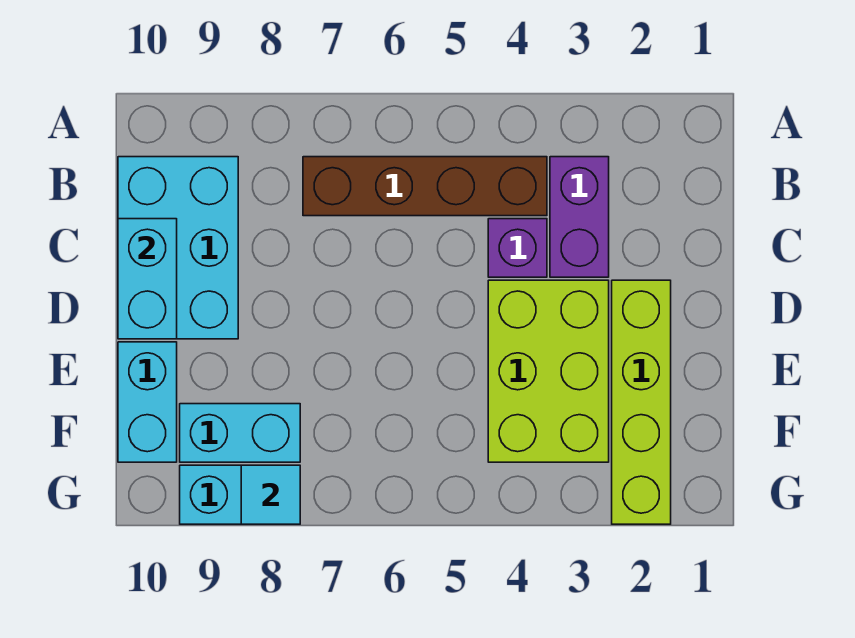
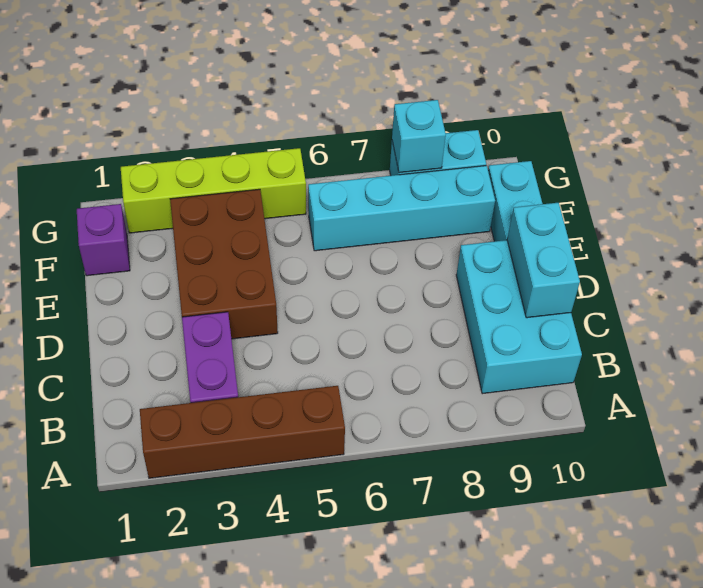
brown brick B4:B7 level 1 -> brown brick A2:A5 level 1
purple brick C4 level 1 -> purple brick F1 level 1
lime brick D2:G2 level 1 -> lime brick G2:G5 level 1
lime brick D3:F4 level 1 -> brown brick D3:F4 level 1
cyan brick F8:F9 level 1 -> cyan brick F6:F9 level 1
cyan tile G8 level 2 -> cyan brick G8 level 2

